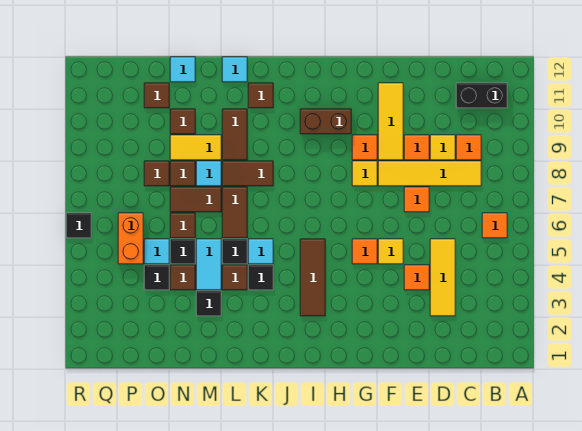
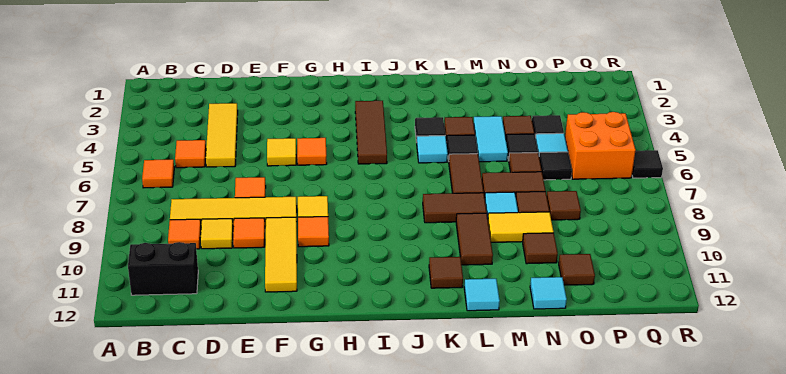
orange tile E4 level 1 -> orange tile C5 level 1
brown brick H10:I10 level 1 -> none
black tile M3 level 1 -> black tile O6 level 1
orange brick P5:P6 level 1 -> orange brick P5:Q6 level 1

